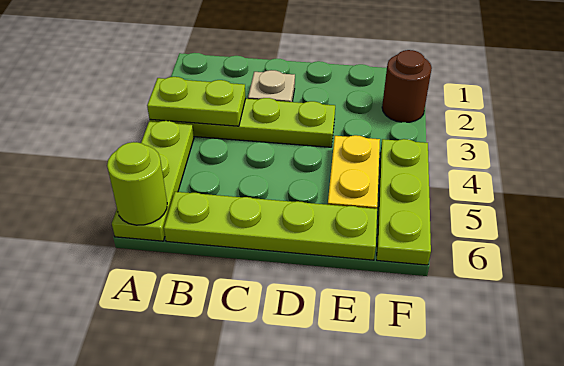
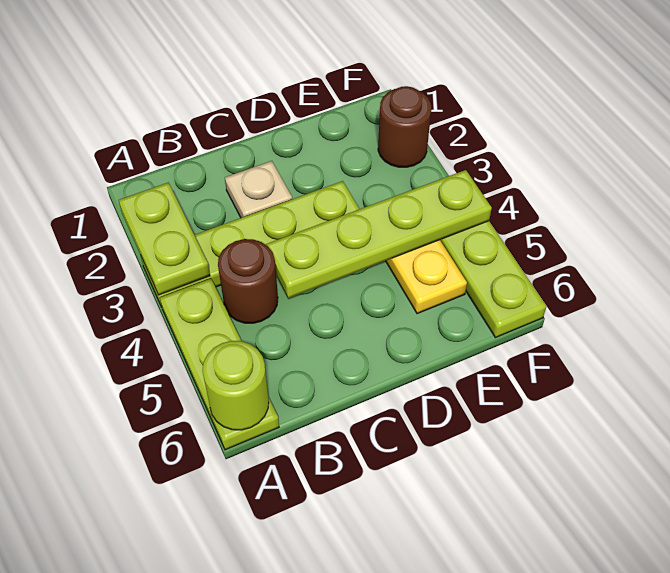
lime plate A3:B3 level 2 -> lime plate A2:A3 level 2
none -> brown round brick B4 level 1
lime plate B6:E6 level 1 -> lime plate C4:F4 level 2

